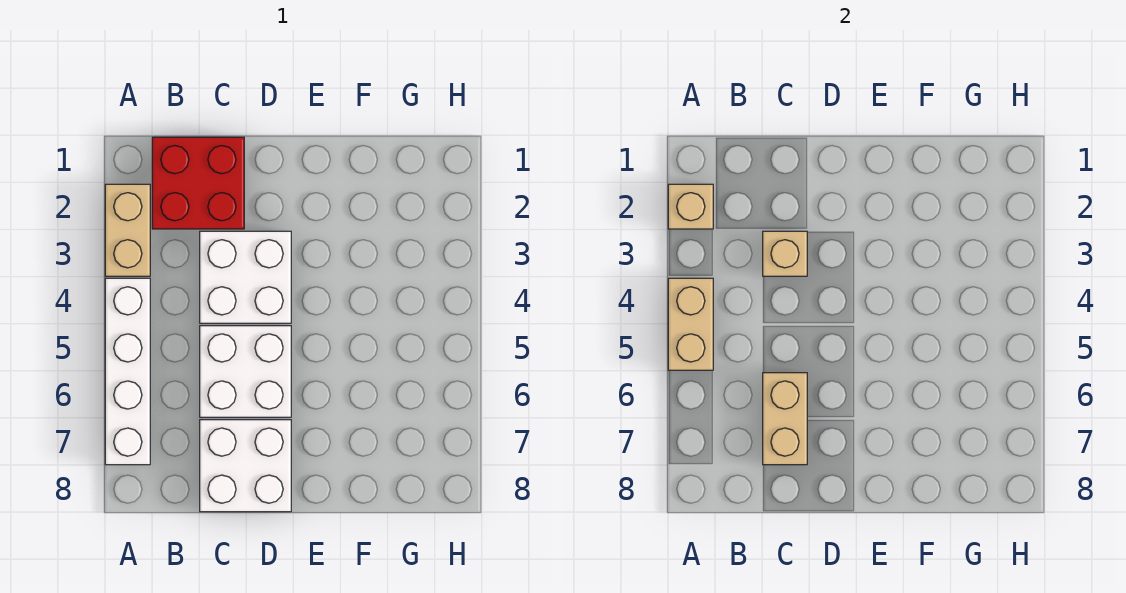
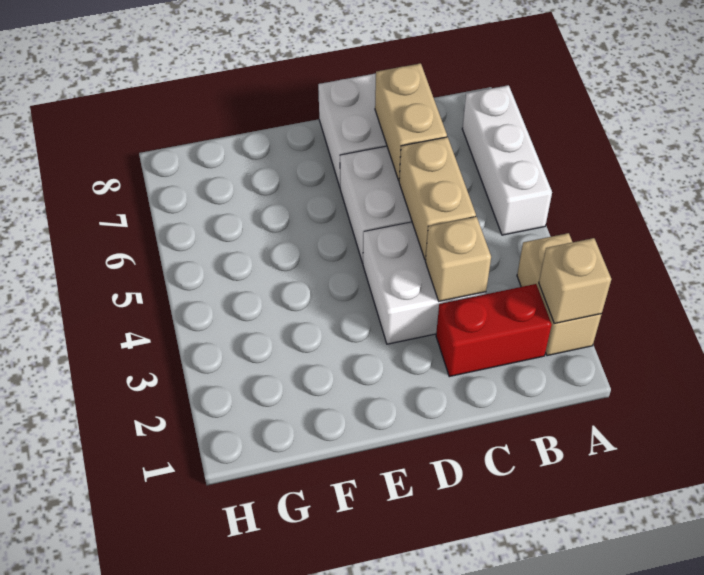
white brick A4:A7 level 1 -> white brick A5:A7 level 1
tan brick A4:A5 level 2 -> tan brick C4:C5 level 2
red brick B1:C2 level 1 -> red brick B2:C2 level 1

